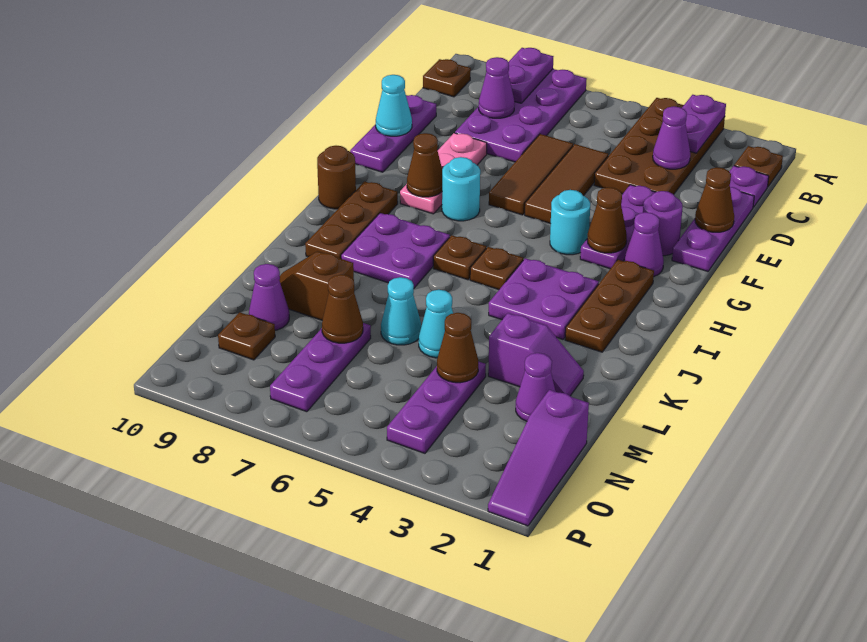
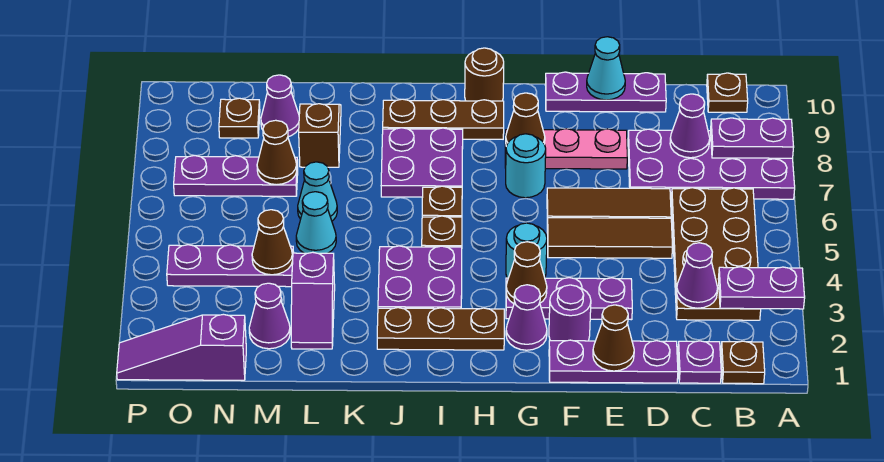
brown plate A3:D4 level 1 -> brown plate B3:C6 level 1

